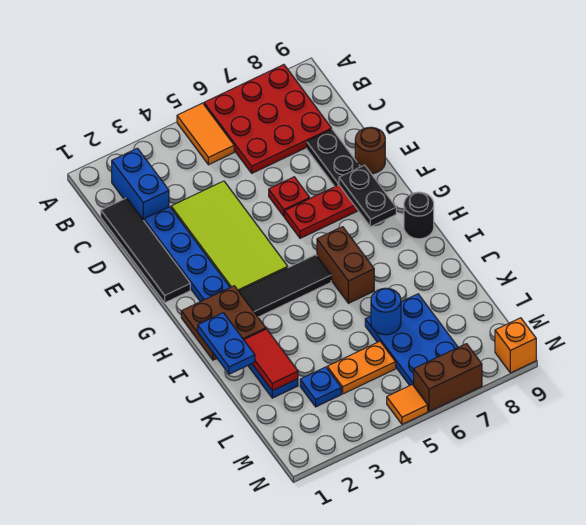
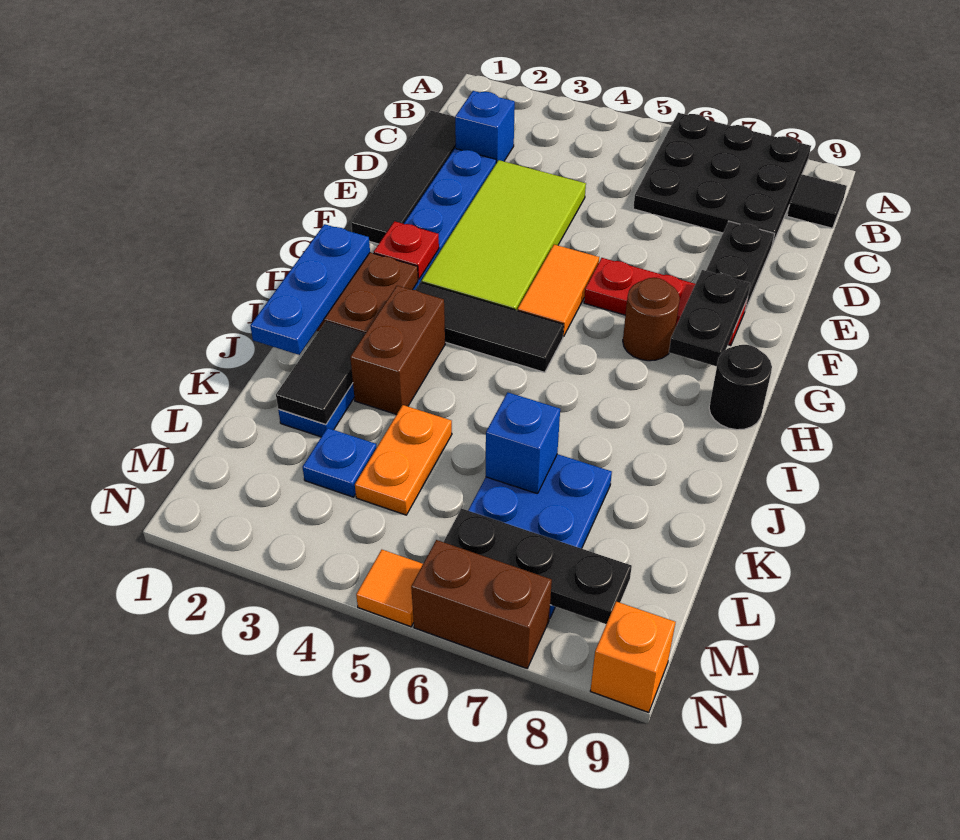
orange tile A5:B5 level 1 -> orange tile F5:G5 level 1
red plate A6:C8 level 1 -> black plate A6:C8 level 1
blue brick B2:C2 level 1 -> blue brick C2 level 1
none -> black tile B9 level 1
red plate E6 level 1 -> red plate G2 level 2
brown round brick E9 level 1 -> brown round brick G7 level 1
brown brick H6:I6 level 1 -> brown brick I3:J3 level 1
blue plate I1:J1 level 3 -> blue plate H1:J1 level 3
red tile J2:K2 level 2 -> black tile J2:K2 level 2
blue round brick K6 level 2 -> blue brick K6 level 2
orange plate L4:L5 level 1 -> orange plate K4:L4 level 1
none -> black plate M6:M8 level 2

